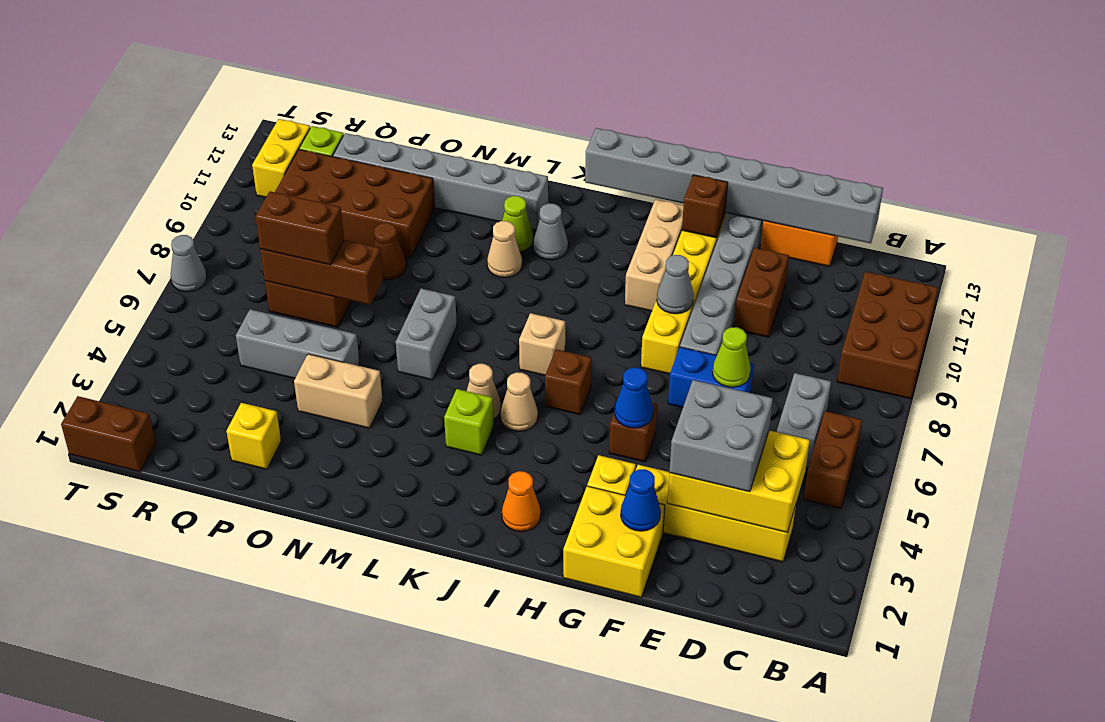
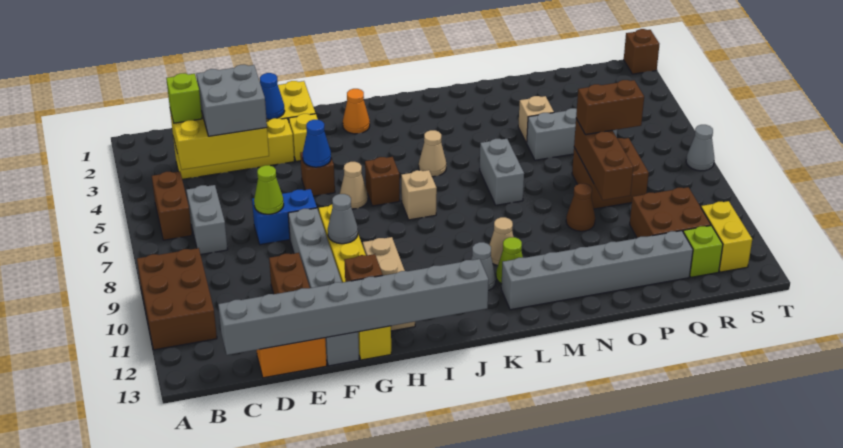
tan cone J5 level 1 -> tan cone H6 level 1
lime brick K4 level 1 -> lime brick C3 level 3
tan brick N4:O4 level 1 -> tan brick O4 level 1
brown brick O7:Q7 level 2 -> brown brick P7:P9 level 2
brown brick O10:R11 level 1 -> brown brick Q10:R11 level 1
yellow brick P2 level 1 -> none
brown brick S1:T1 level 1 -> brown brick T1 level 1

